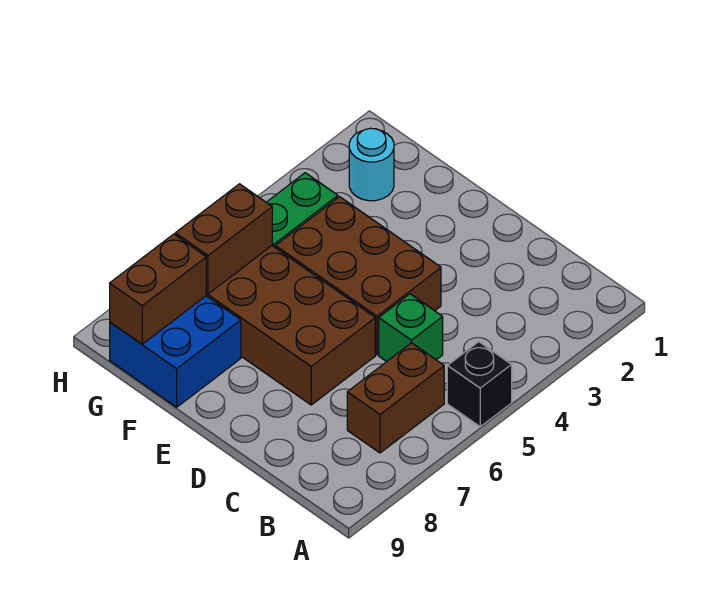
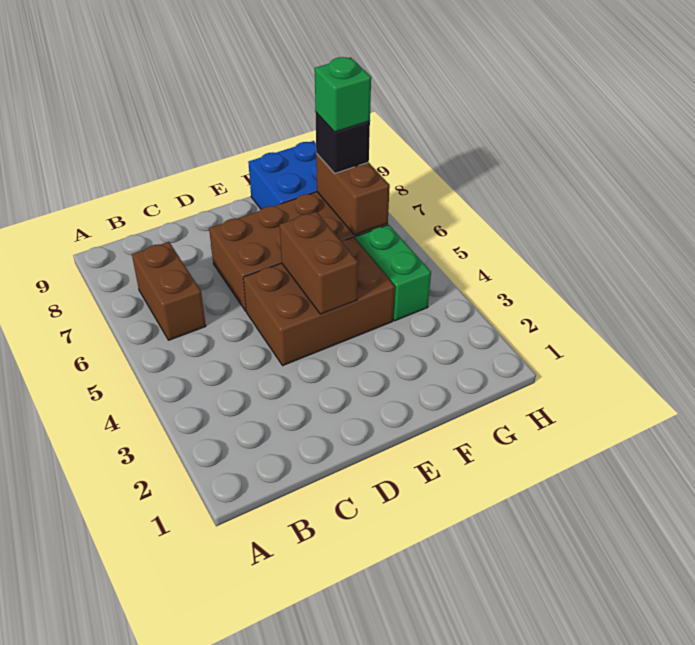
black brick A5 level 1 -> black brick G7 level 3
green brick C5 level 1 -> green brick G7 level 4
cyan round brick G2 level 1 -> none
brown brick G8:G9 level 2 -> brown brick E4:E5 level 2

